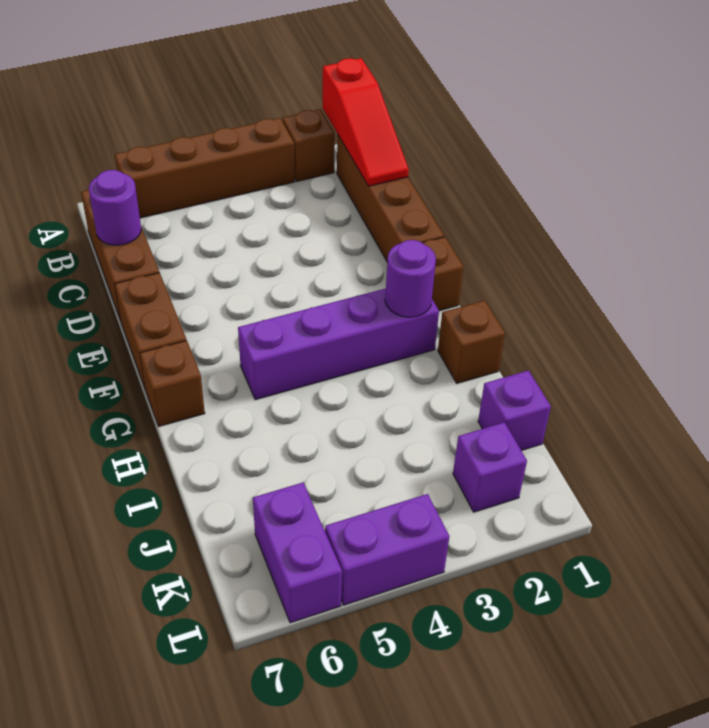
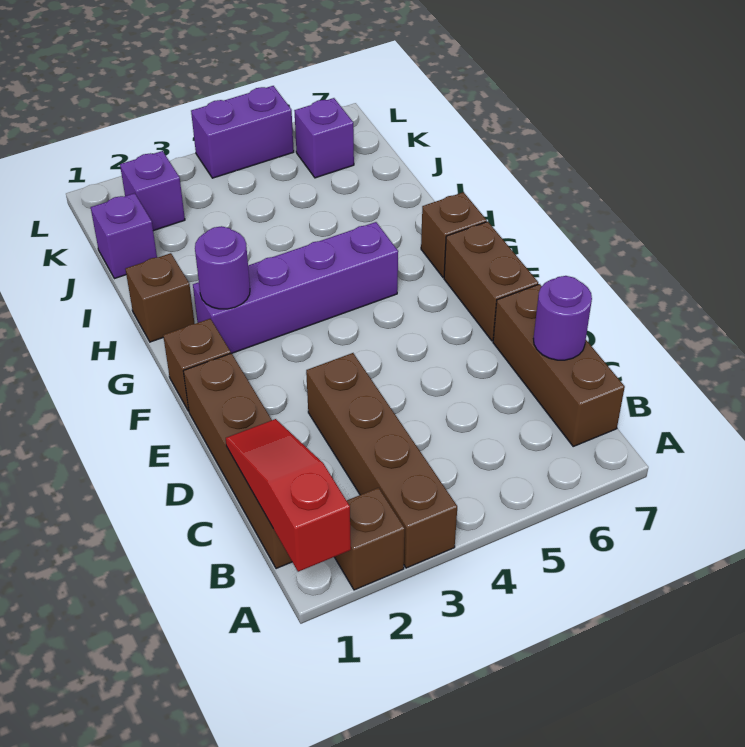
brown brick A3:A6 level 1 -> brown brick A3:D3 level 1
purple brick K6:L6 level 1 -> purple brick K6 level 1

